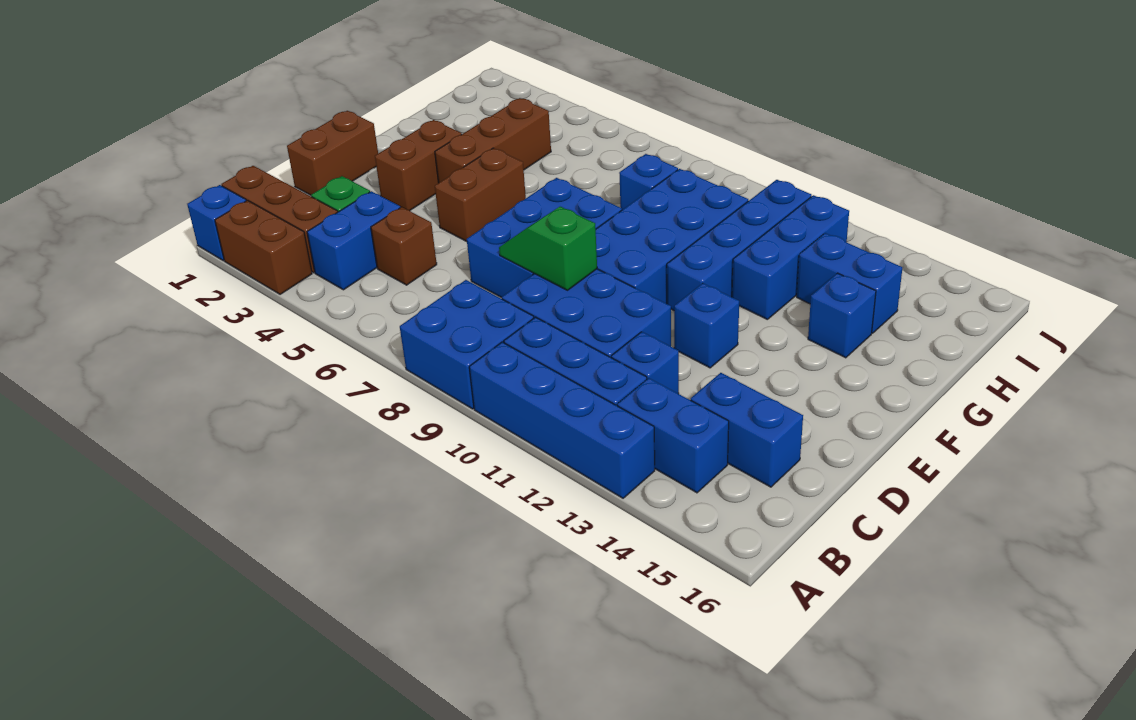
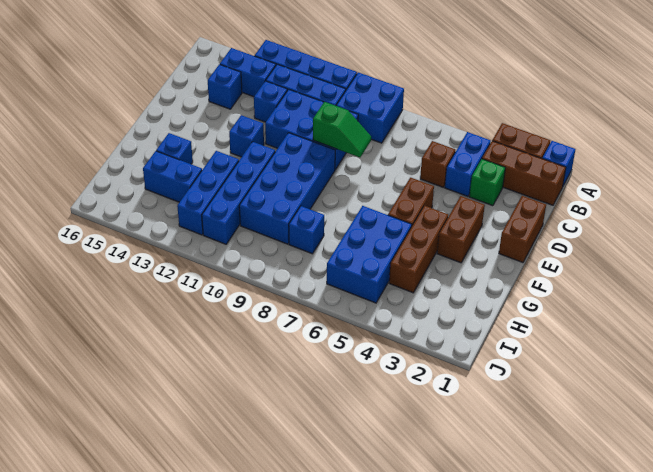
blue brick C14:C15 level 1 -> blue brick C14 level 1
blue brick D7:F8 level 1 -> blue brick G5:I6 level 1

